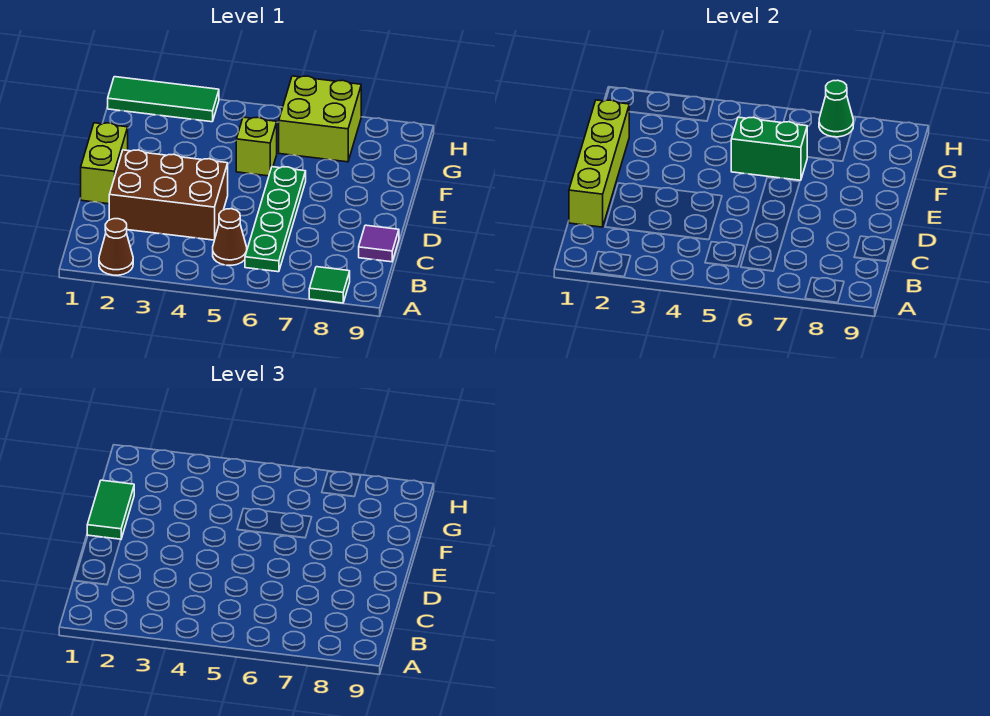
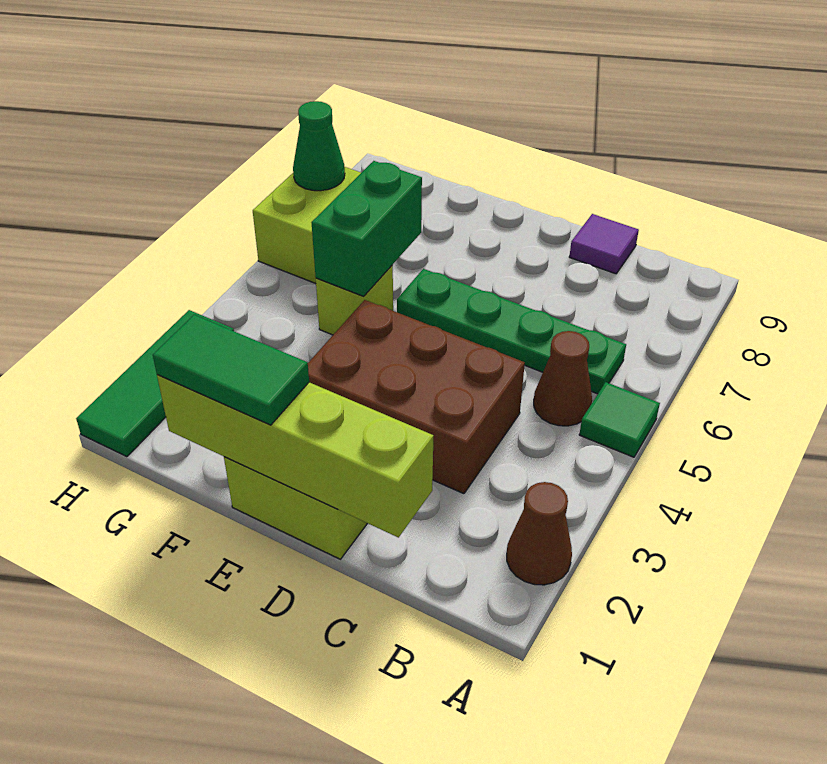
green tile A8 level 1 -> green tile A5 level 1
brown brick C2:D4 level 1 -> brown brick C3:E4 level 1

